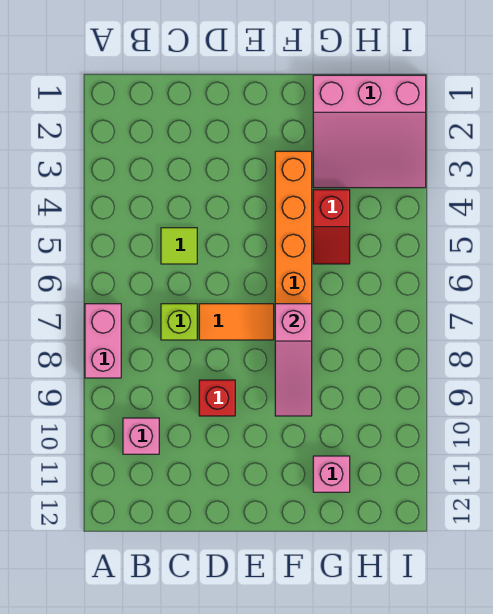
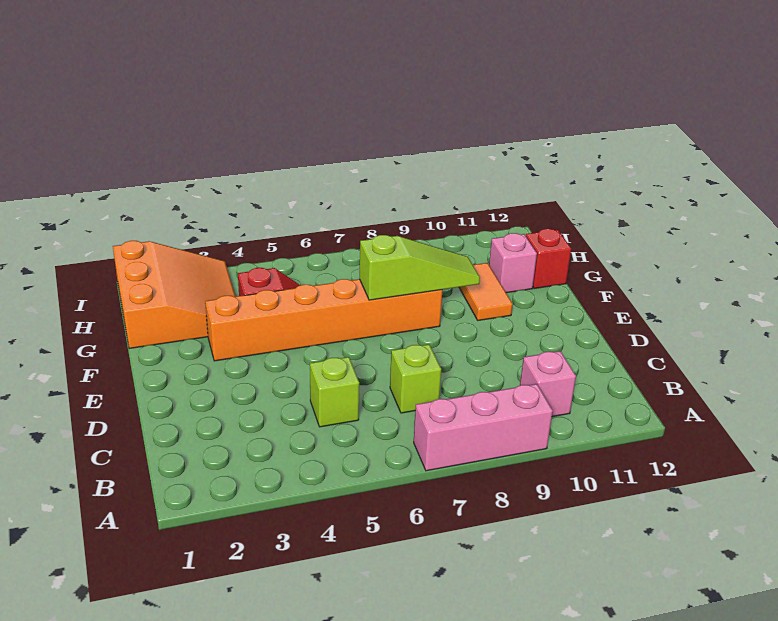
pink brick A7:A8 level 1 -> pink brick A7:A9 level 1
lime tile C5 level 1 -> lime brick C5 level 1
orange tile D7:E7 level 1 -> orange tile F10:G10 level 1
red brick D9 level 1 -> red brick G12 level 1
pink slope F7:F9 level 2 top 7 -> lime slope F7:F9 level 2 top 7
pink slope G1:I3 level 1 top 1 -> orange slope G1:I3 level 1 top 1

